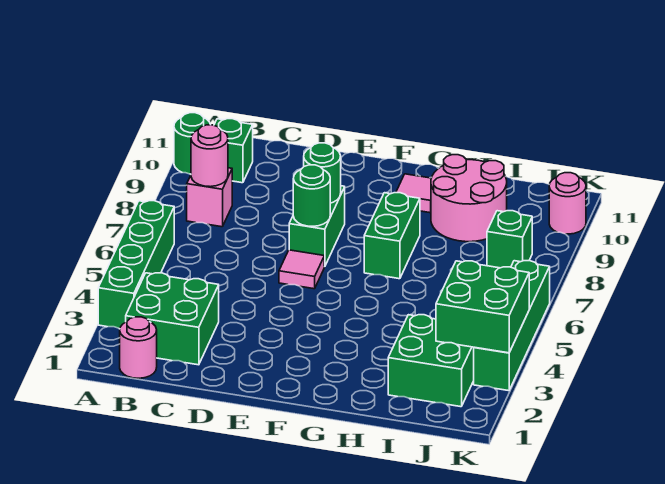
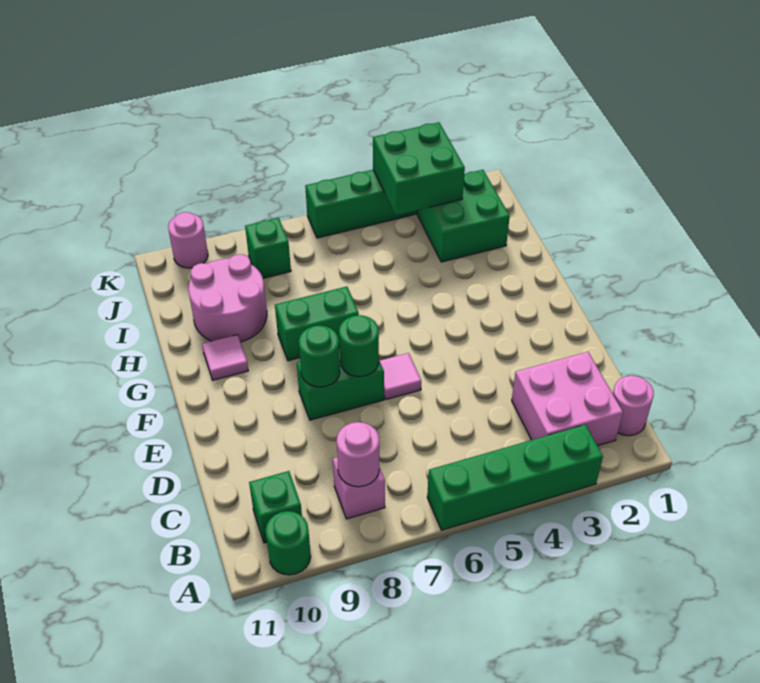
green brick B2:C3 level 1 -> pink brick B2:C3 level 1

